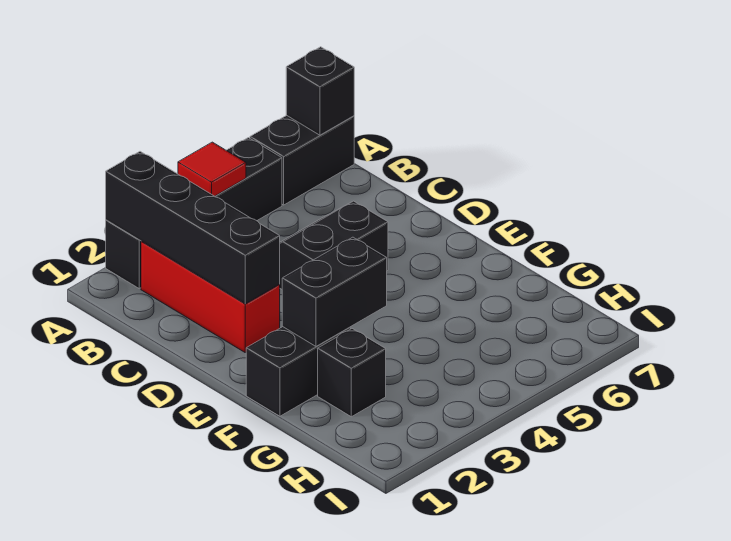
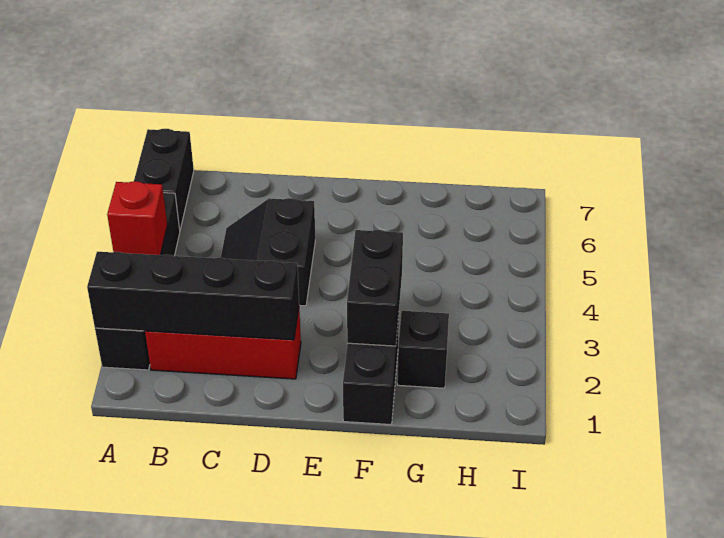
red tile A4 level 2 -> red brick A4 level 2
black brick A7 level 2 -> none

